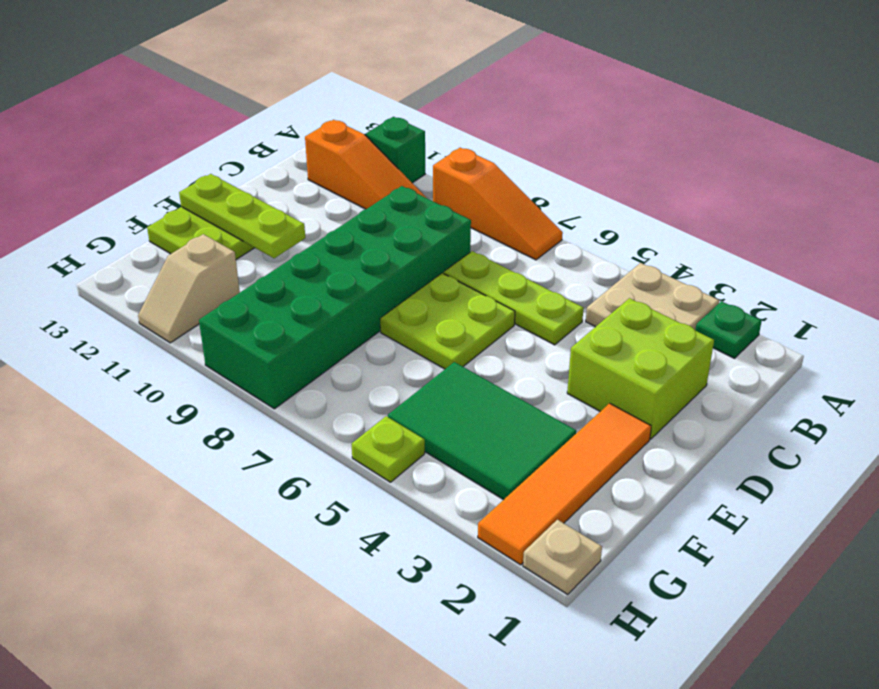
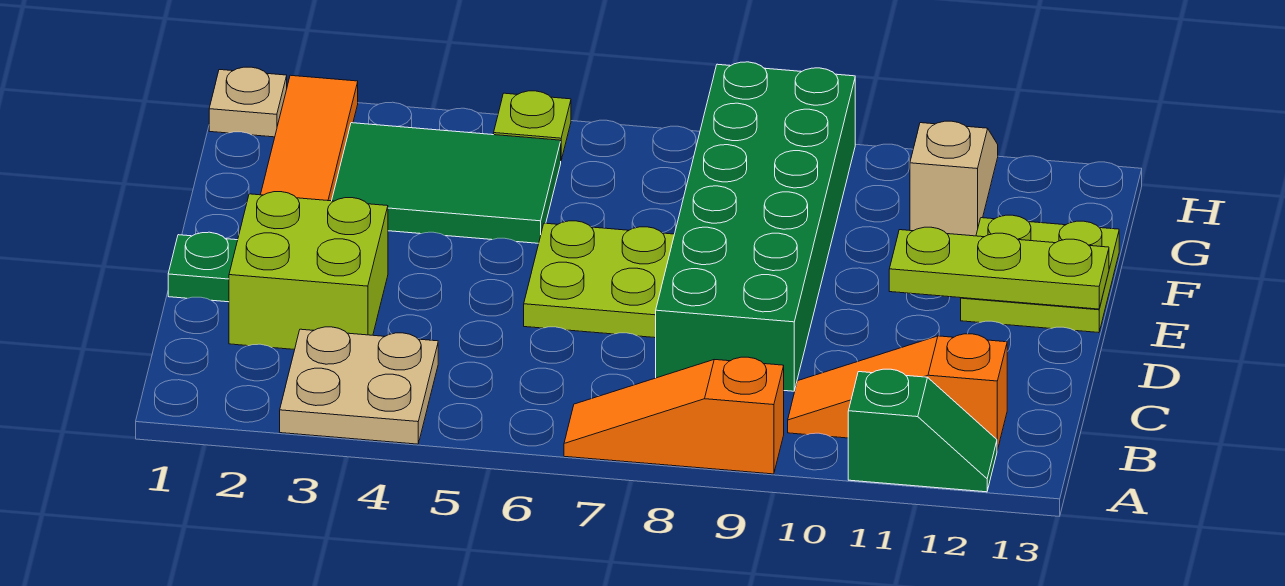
green plate A2 level 1 -> green plate D1 level 1
lime plate C5:C7 level 1 -> none

